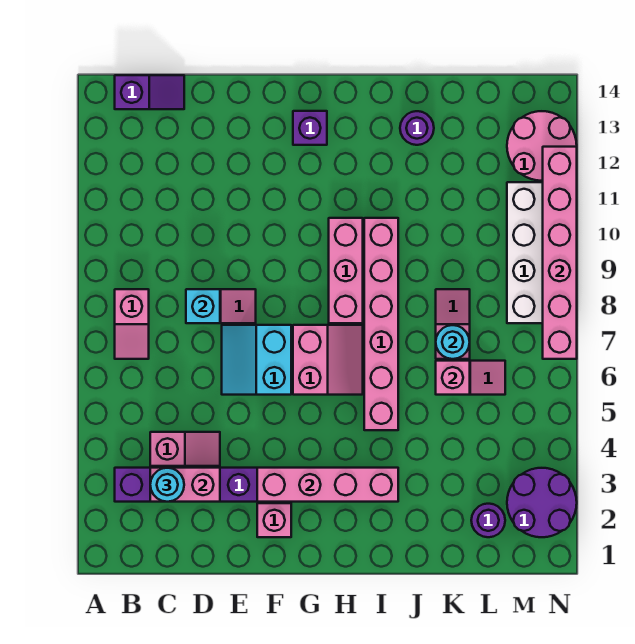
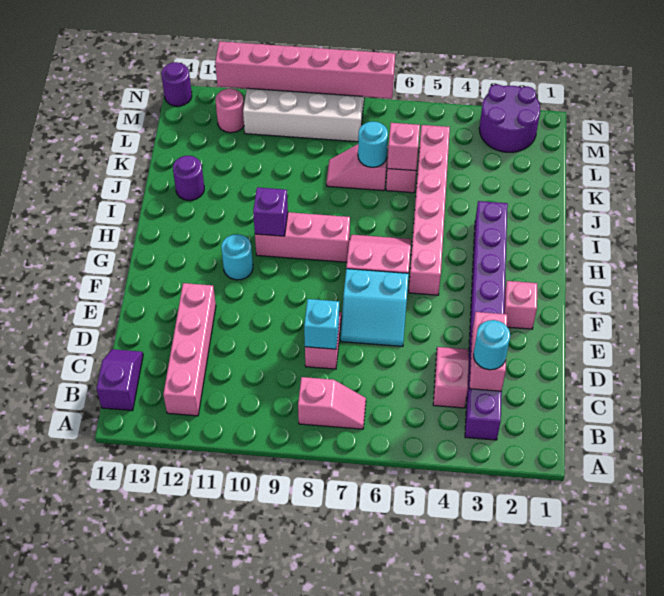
pink brick F3:I3 level 2 -> pink brick B12:E12 level 1
none -> cyan round brick G11 level 1
purple brick G13 level 1 -> purple brick H10 level 2
pink brick I5:I10 level 1 -> pink brick G5:L5 level 1
purple round brick L2 level 1 -> purple round brick N14 level 1
pink round brick M12:N13 level 1 -> pink round brick M12 level 1

